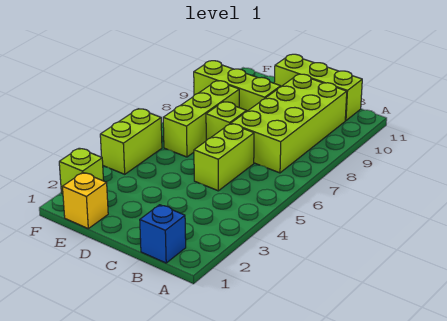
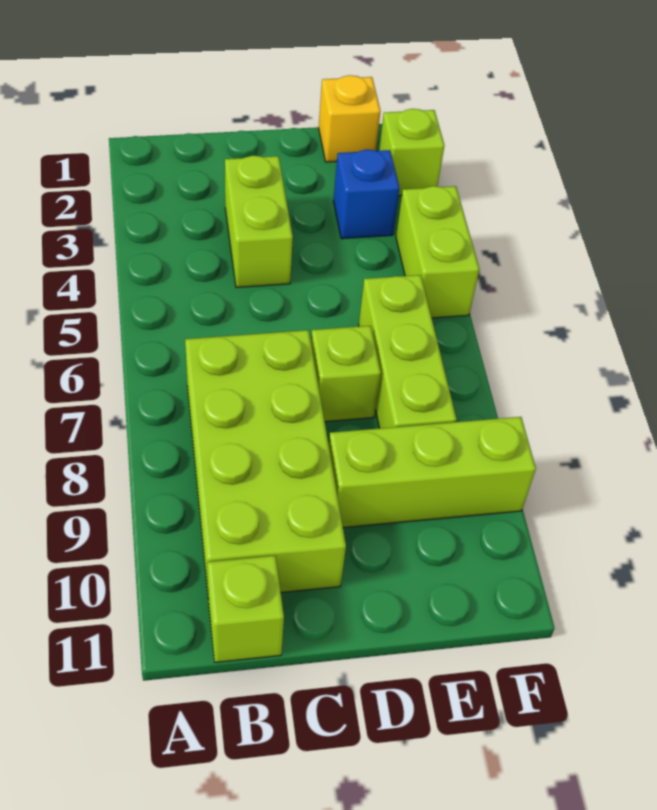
blue brick B1 level 1 -> blue brick E3 level 1
lime brick B11:D11 level 1 -> lime brick B11 level 1
lime brick C5:C6 level 1 -> lime brick C3:C4 level 1

